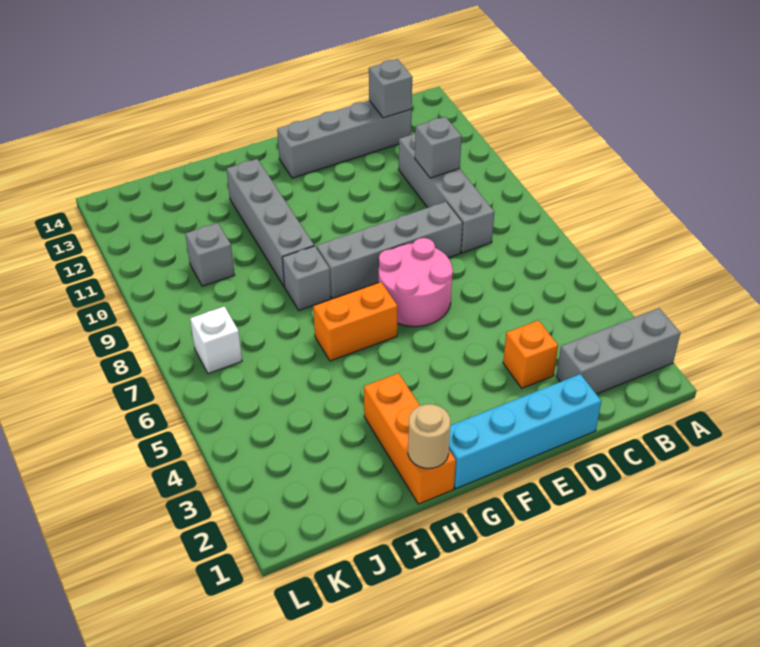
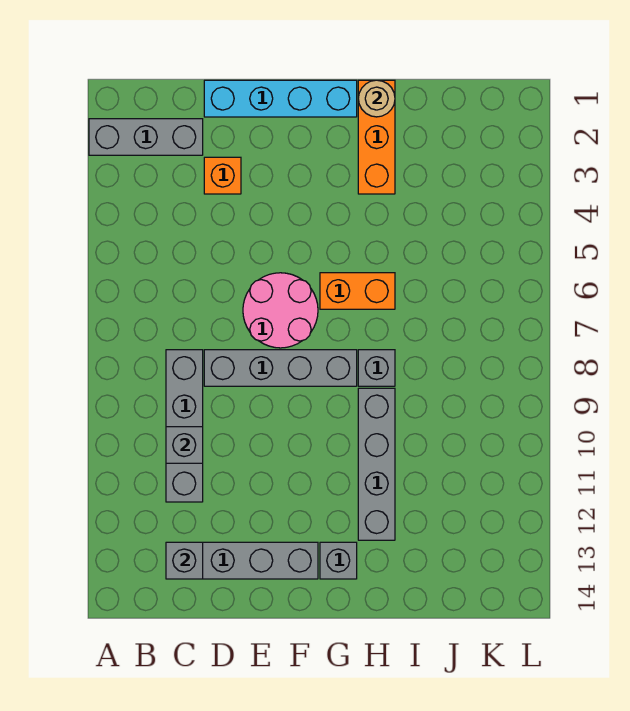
grey brick J10 level 1 -> grey brick G13 level 1
white brick K7 level 1 -> none

